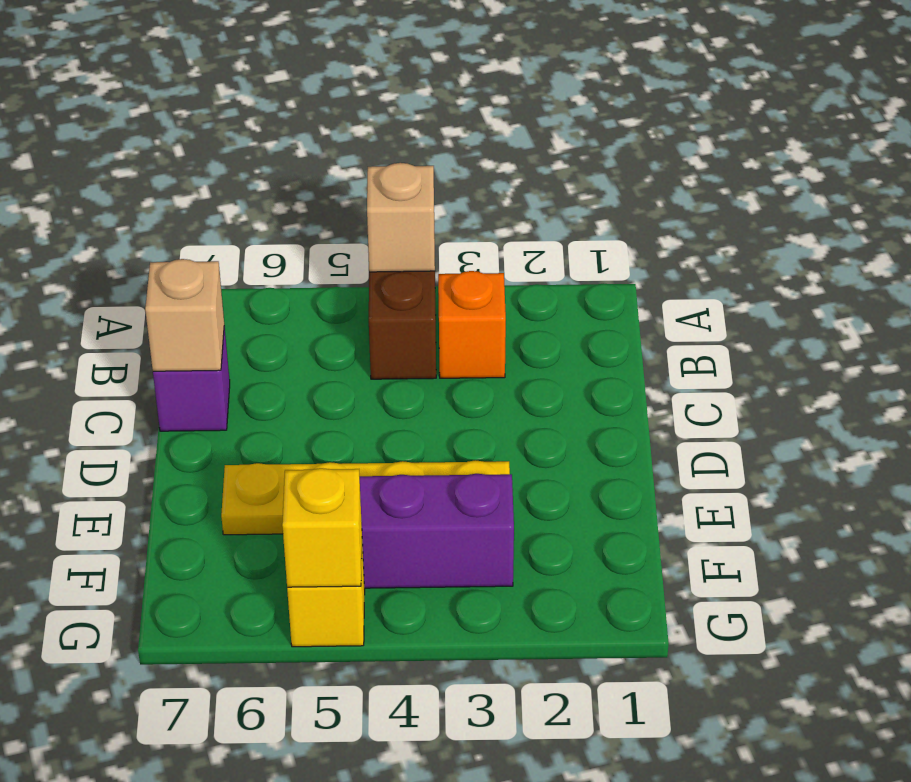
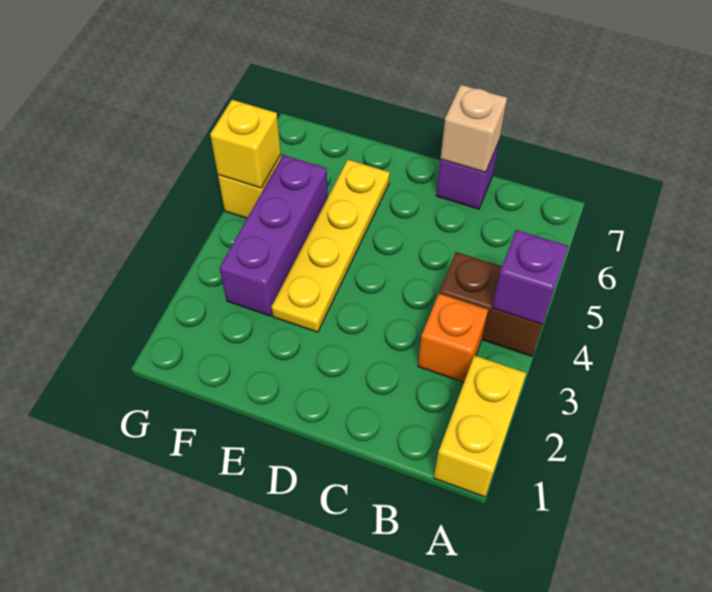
none -> yellow brick A1:A2 level 1
tan brick A4 level 2 -> purple brick A4 level 2

